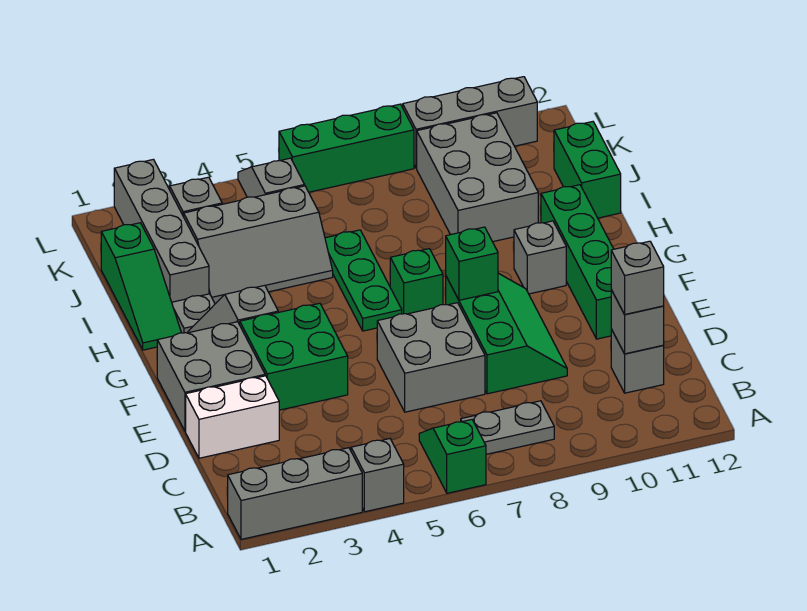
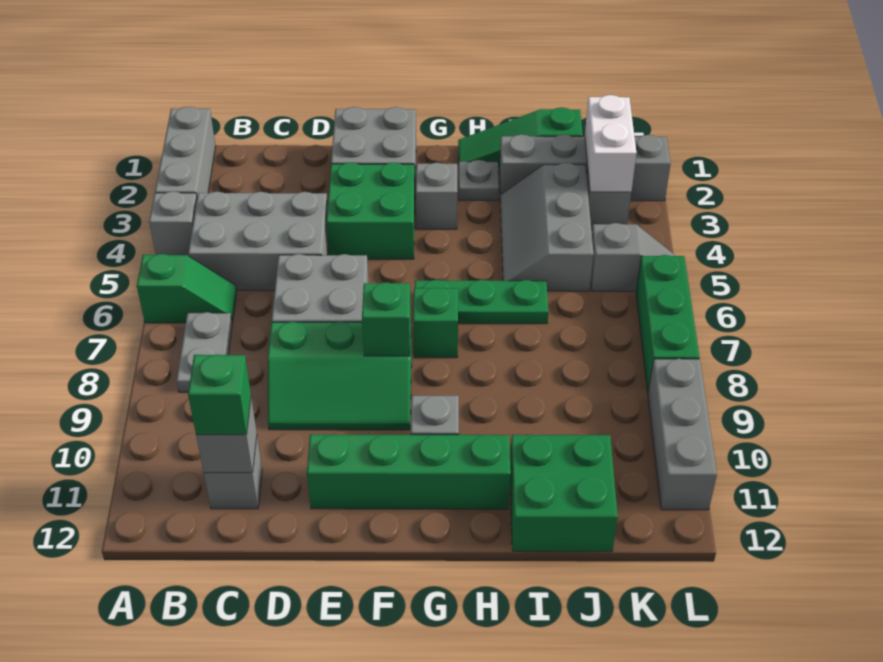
grey brick C11 level 3 -> green brick C11 level 3
white brick D1:D2 level 1 -> white brick K2:K3 level 2
grey brick I9:K10 level 1 -> grey brick B4:D5 level 1
green brick I12:J12 level 1 -> green brick I11:J12 level 1

